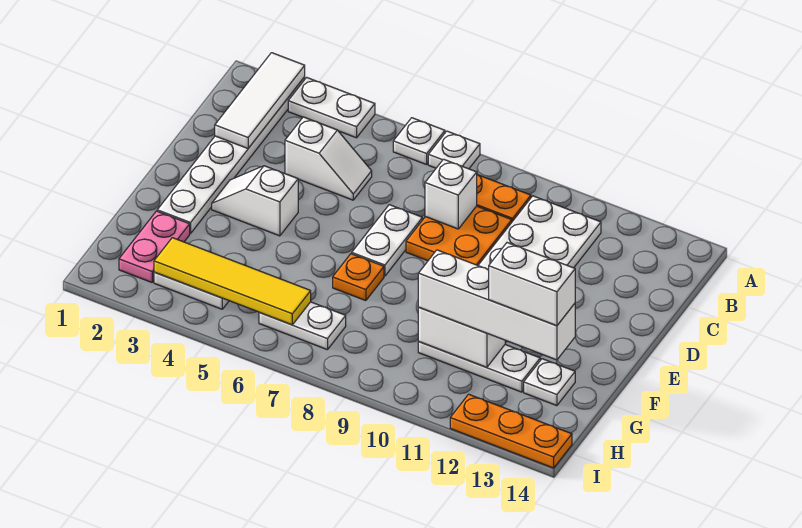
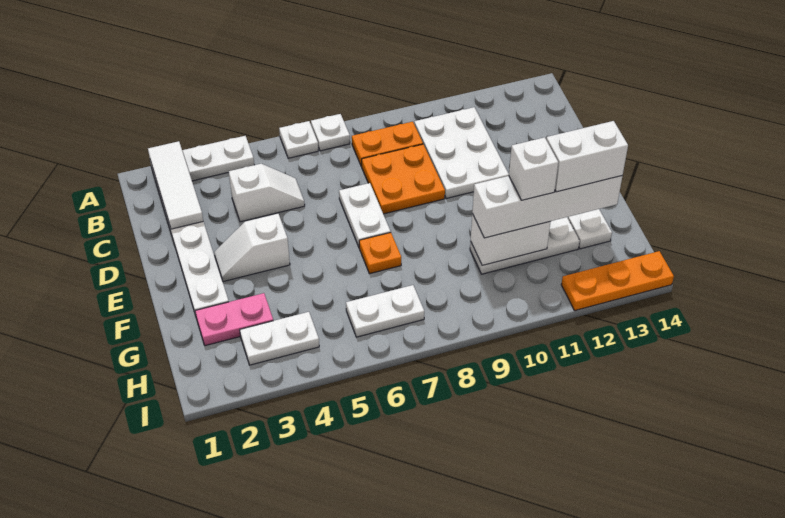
white brick C8 level 2 -> white brick G11 level 4
pink plate G2:H2 level 1 -> pink plate G2:G3 level 1
yellow tile H3:H6 level 2 -> none

